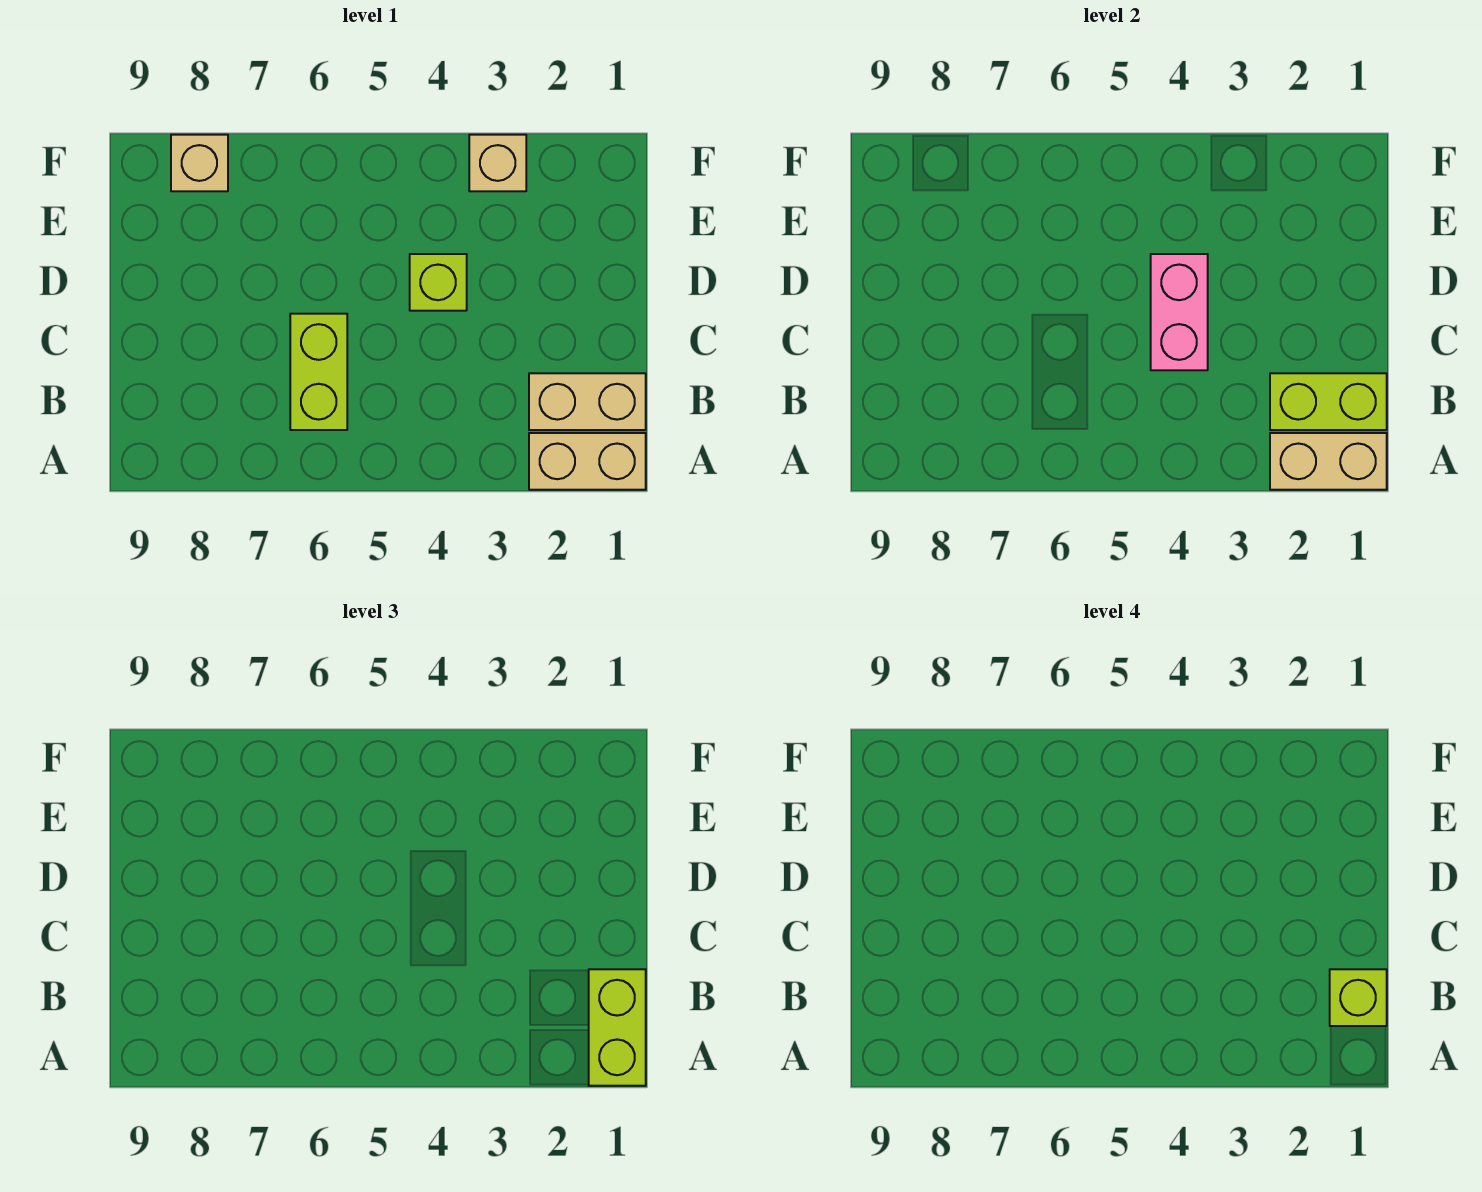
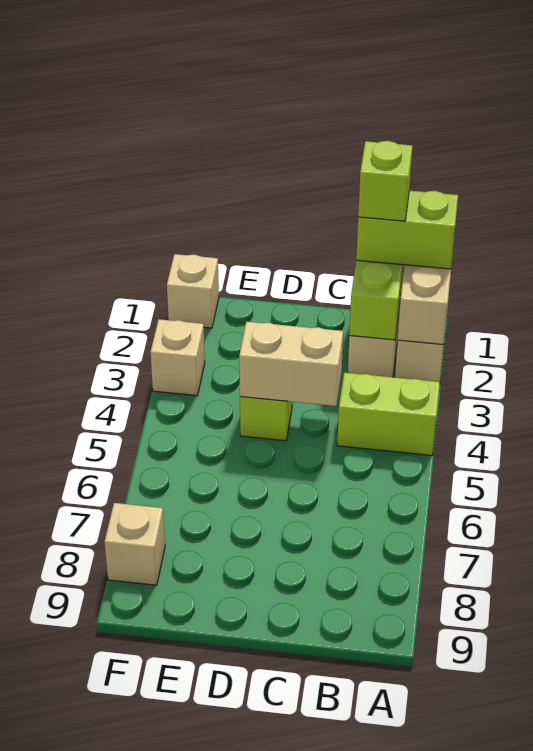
lime brick B6:C6 level 1 -> lime brick A4:B4 level 1
pink brick C4:D4 level 2 -> tan brick C4:D4 level 2
none -> tan brick F1 level 1

